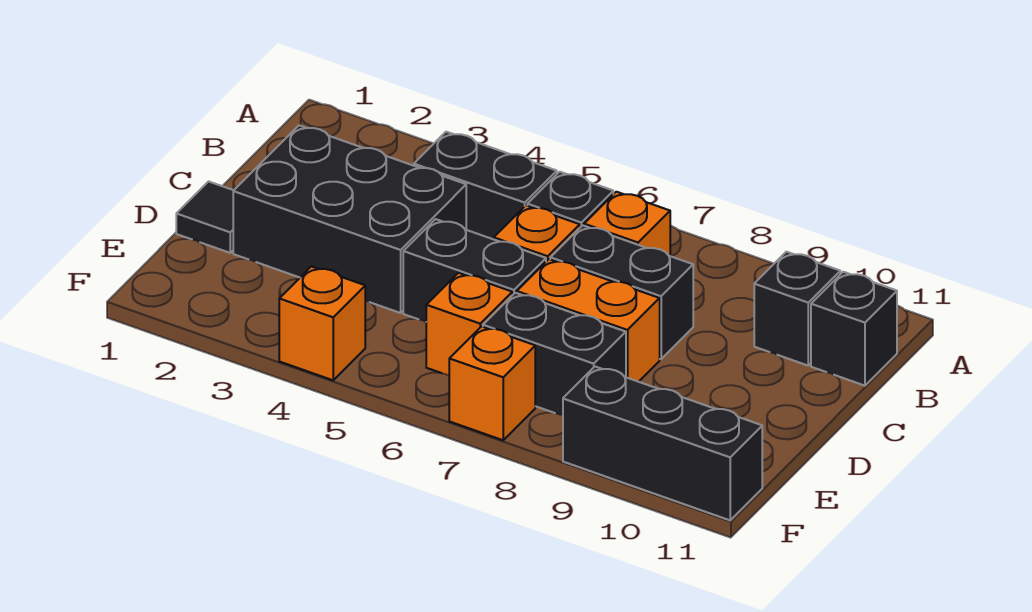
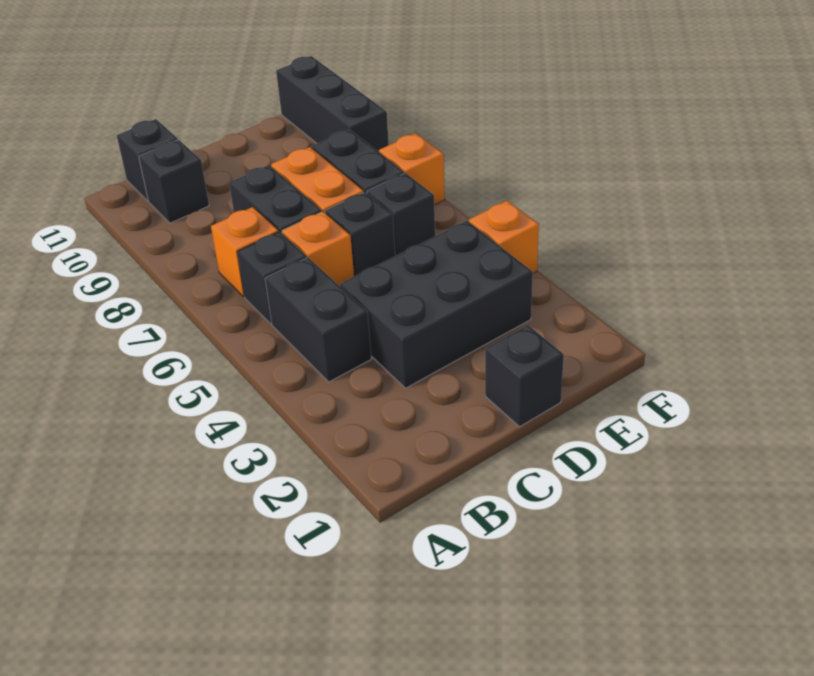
black brick C2:D4 level 1 -> black brick C3:E4 level 1
black tile D1 level 1 -> black brick D1 level 1
black brick D5:D6 level 1 -> black brick D6 level 1
orange brick E6 level 1 -> black brick E6 level 1

